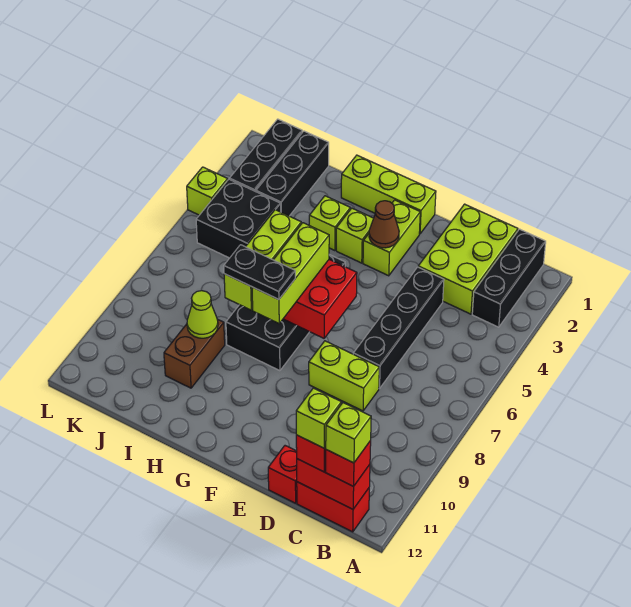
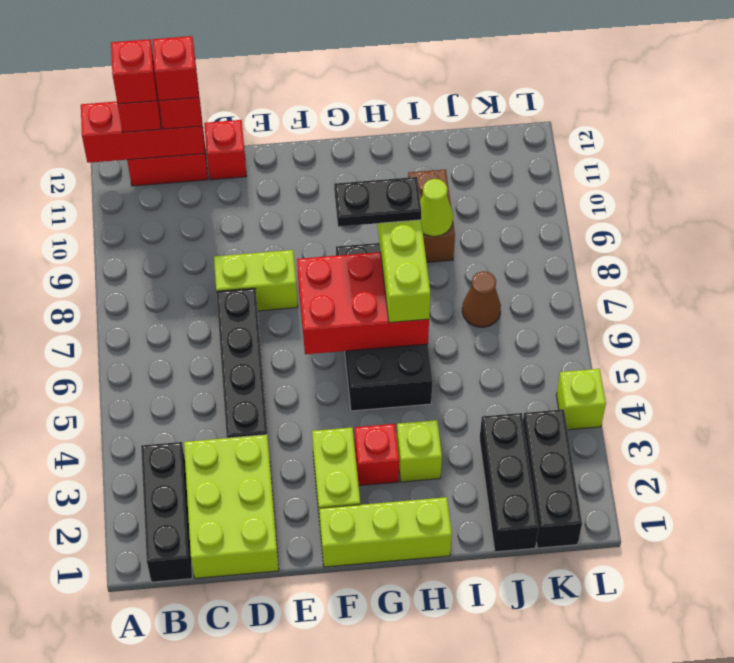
red brick B12:C12 level 2 -> red brick A12:C12 level 2
lime brick B12 level 4 -> red brick B12 level 4
lime brick C12 level 4 -> red brick C12 level 4
brown cone F3 level 2 -> brown cone J7 level 1
lime brick G3 level 1 -> red brick G3 level 1
lime brick G6:G8 level 3 -> none
black brick J4:K5 level 1 -> none

